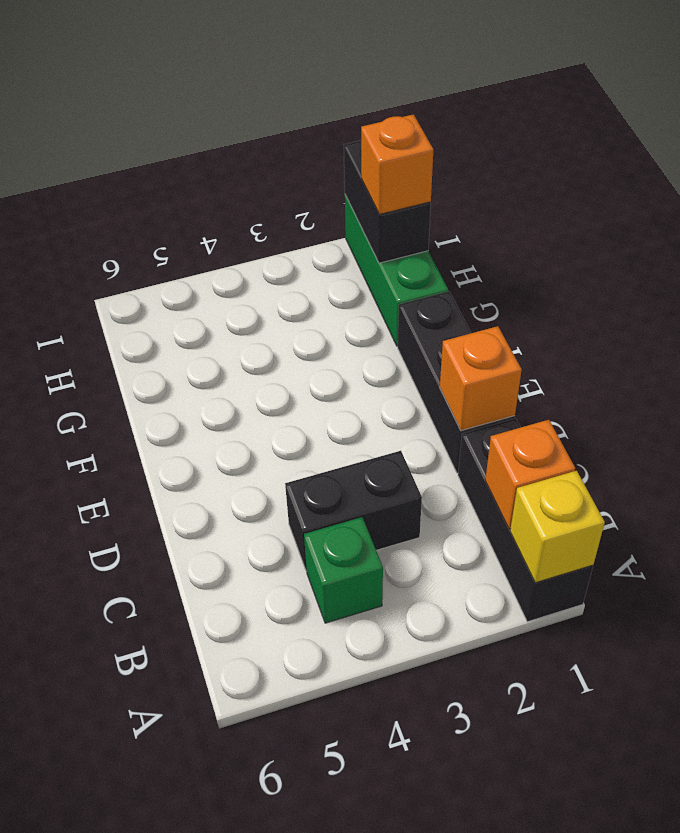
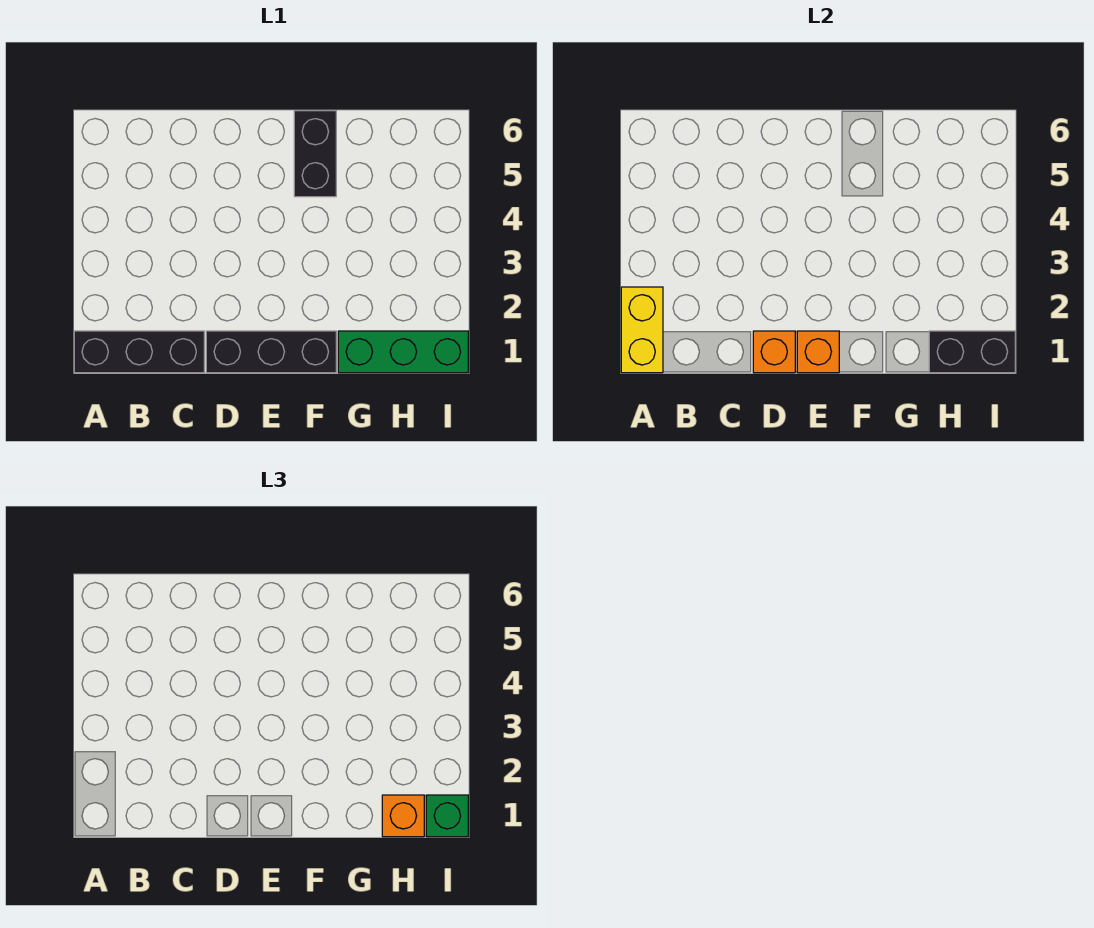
yellow brick A1 level 2 -> yellow brick A1:A2 level 2
orange brick B1 level 2 -> orange brick E1 level 2
green brick B4 level 1 -> green brick I1 level 3
black brick C3:C4 level 1 -> black brick F5:F6 level 1

